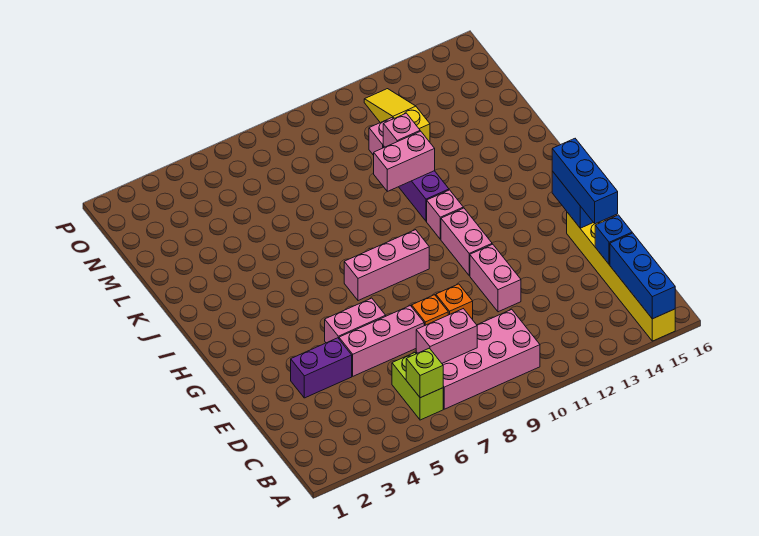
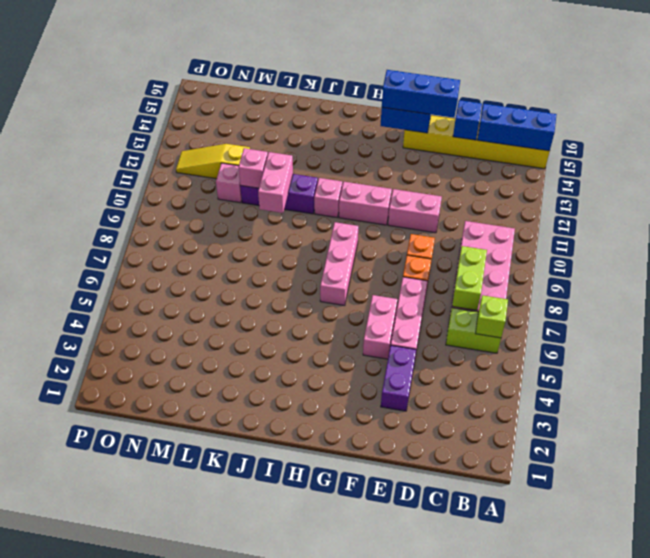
pink brick C7:C8 level 2 -> lime brick C7:C8 level 2

